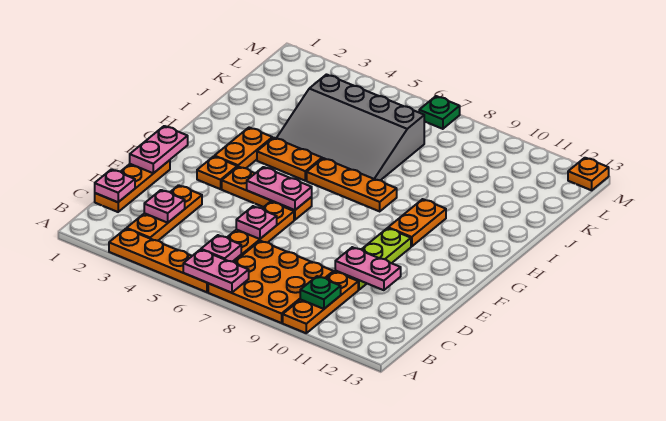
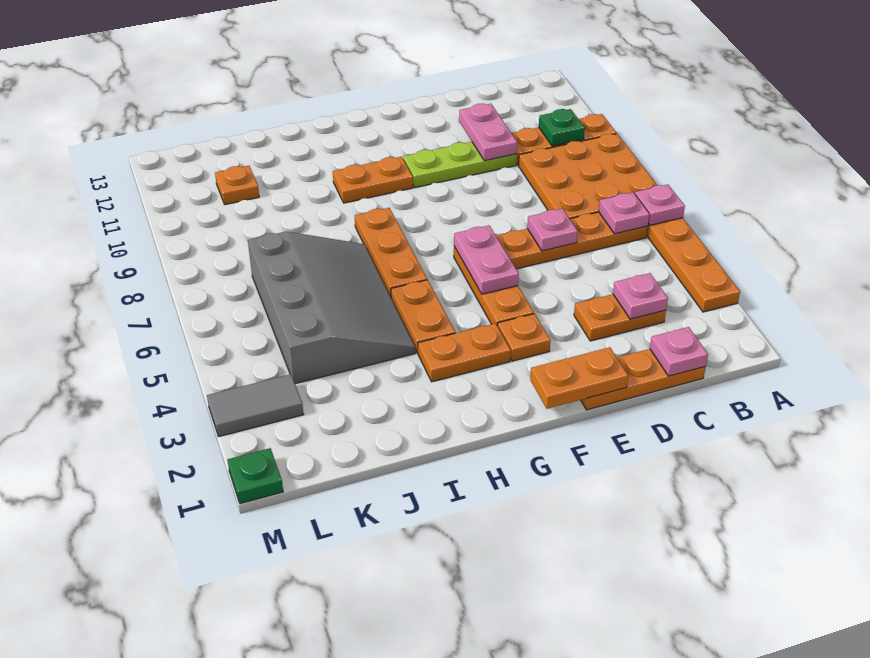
pink plate A6:A7 level 2 -> pink plate A6 level 2
orange plate B3:D3 level 1 -> orange plate C3:D3 level 1
pink plate E1:F1 level 2 -> orange plate E1:F1 level 2
none -> grey tile L3:M3 level 1
green plate M7 level 1 -> green plate M1 level 1
orange plate M13 level 1 -> orange plate K11 level 1

